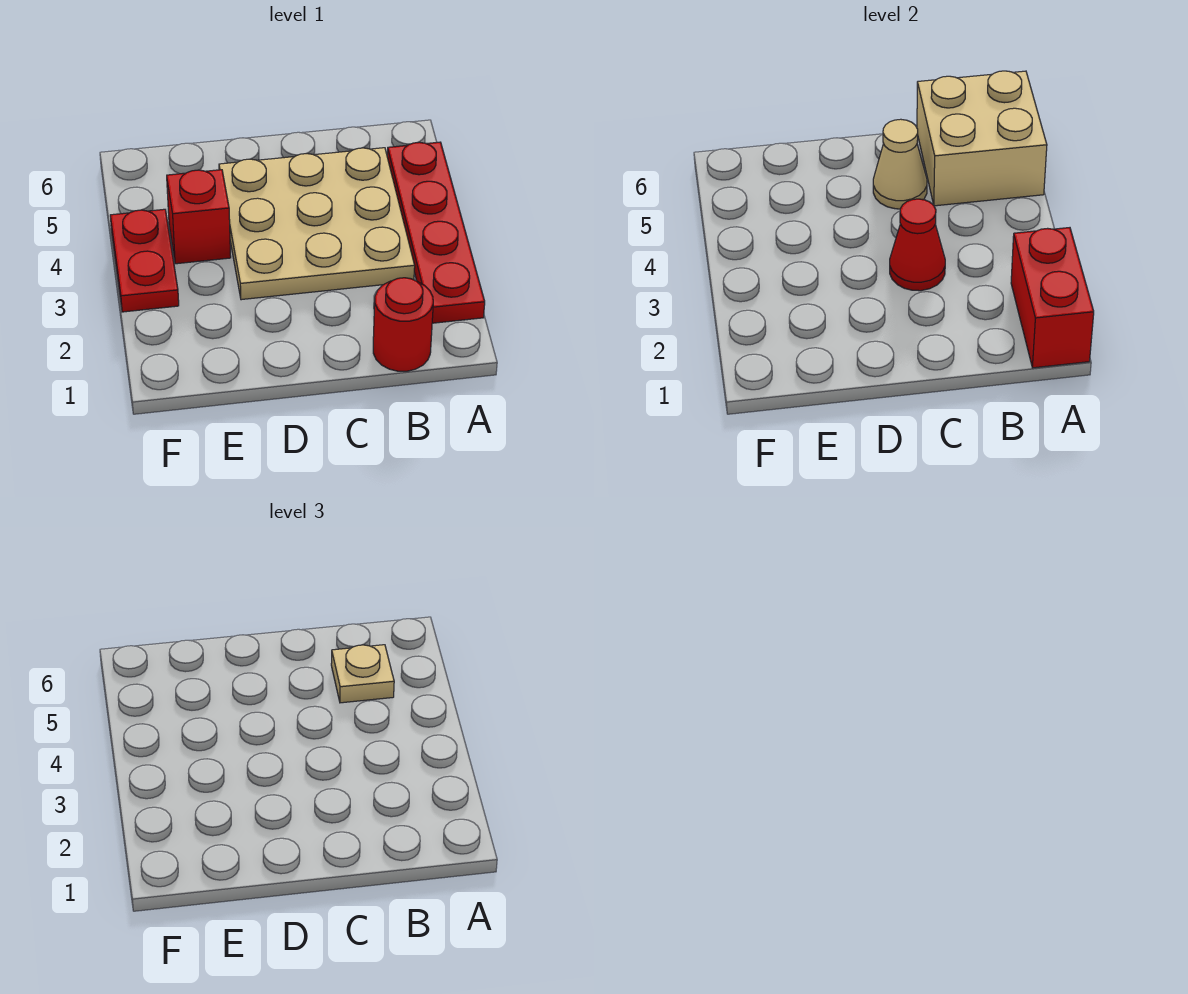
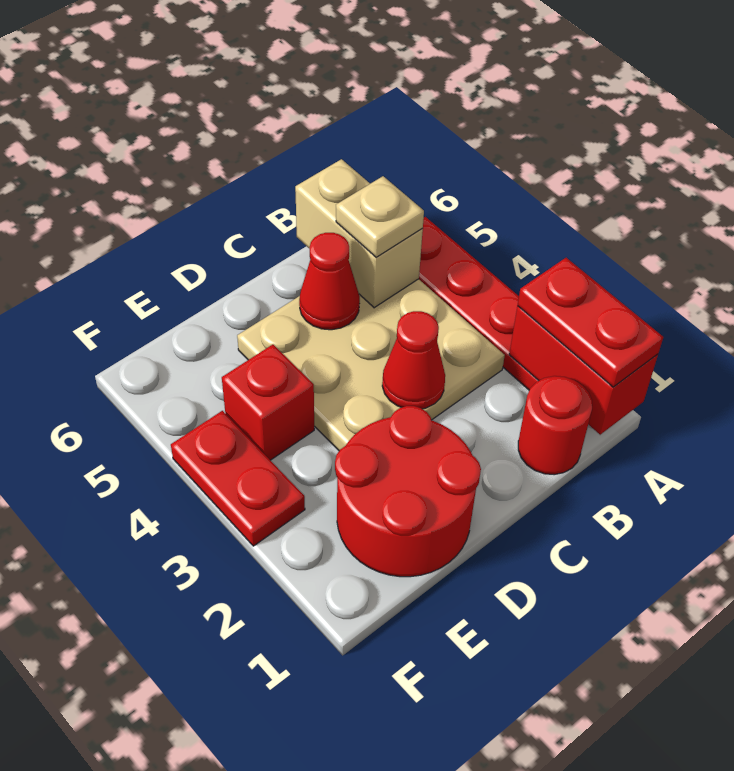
none -> red plate A1:A2 level 3
tan brick A5:B6 level 2 -> tan brick B5:B6 level 2
tan cone C5 level 2 -> red cone C5 level 2
none -> red round brick D1:E2 level 1

